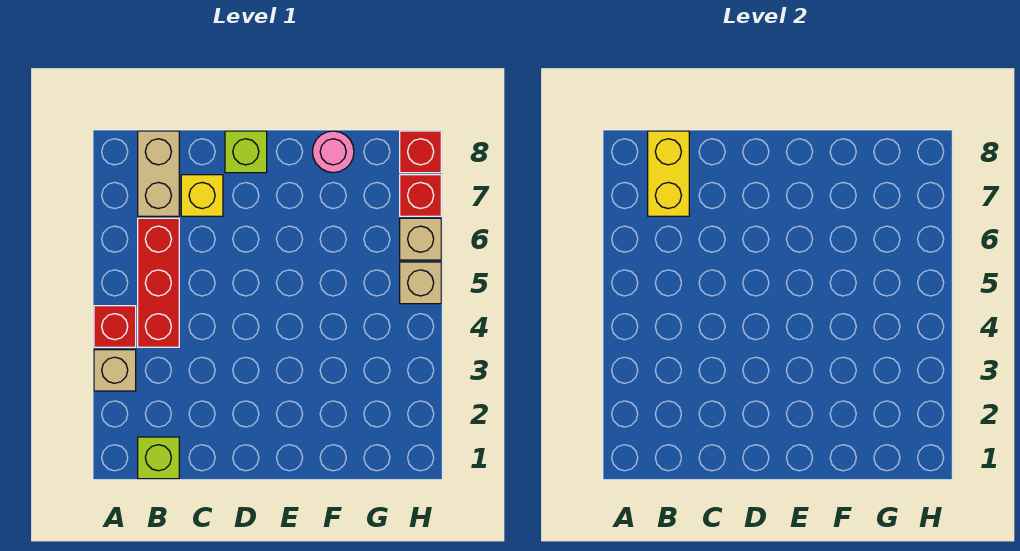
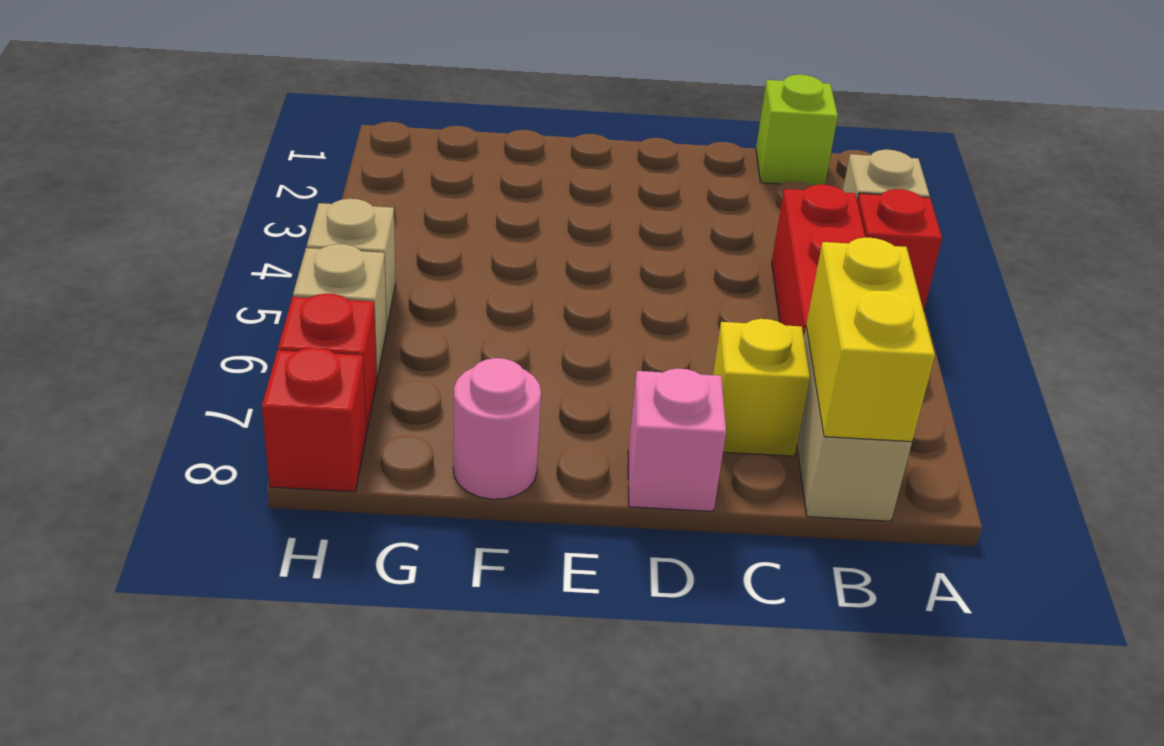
lime brick D8 level 1 -> pink brick D8 level 1

